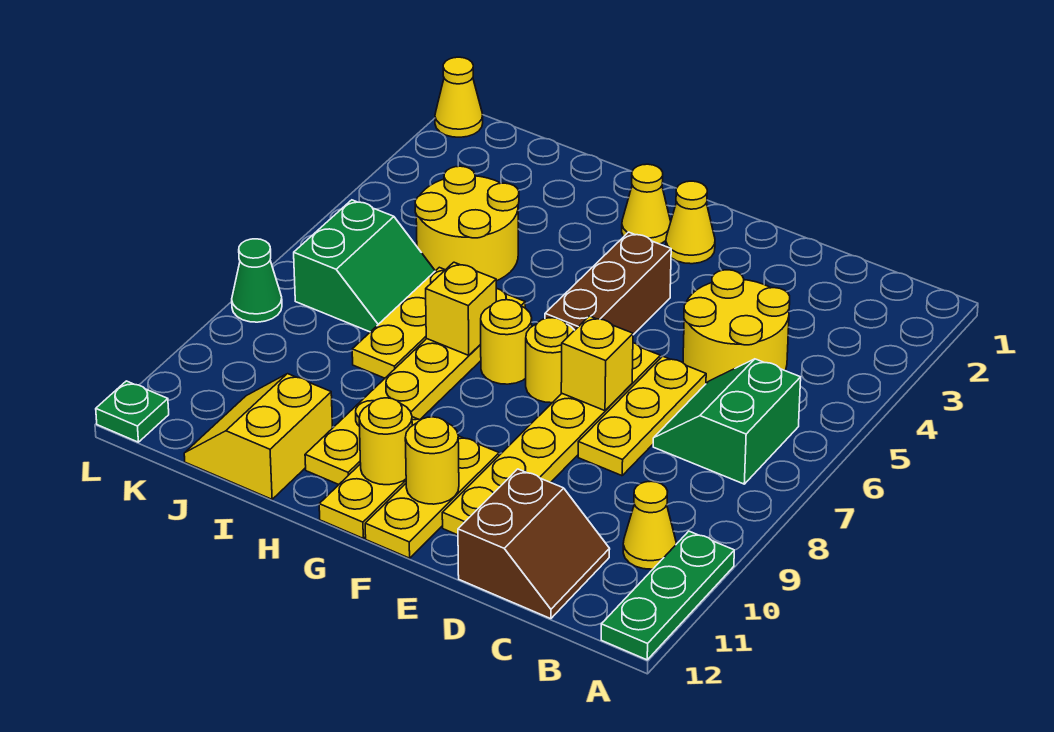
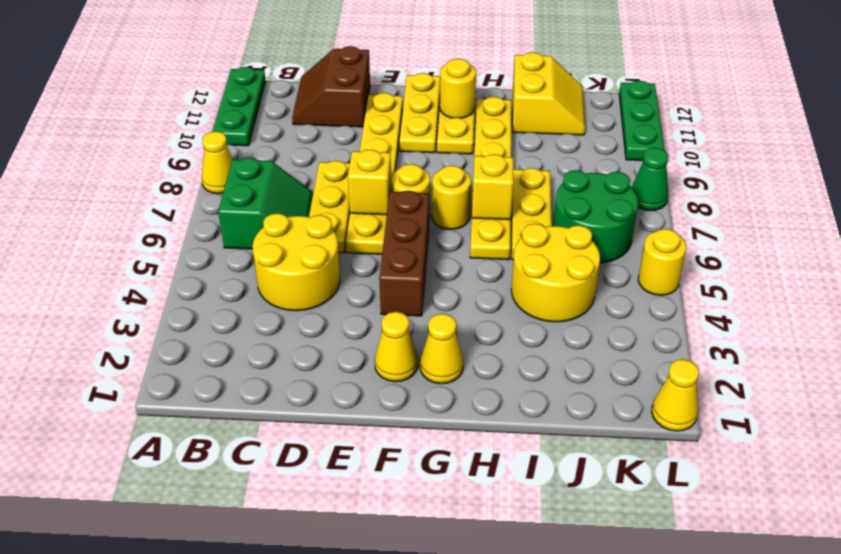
yellow cone B10 level 1 -> yellow cone A8 level 1
yellow round brick F11 level 2 -> yellow round brick L5 level 1
green slope J6:K7 level 1 top K -> green round brick J6:K7 level 1
green plate L12 level 1 -> green plate L10:L12 level 1

